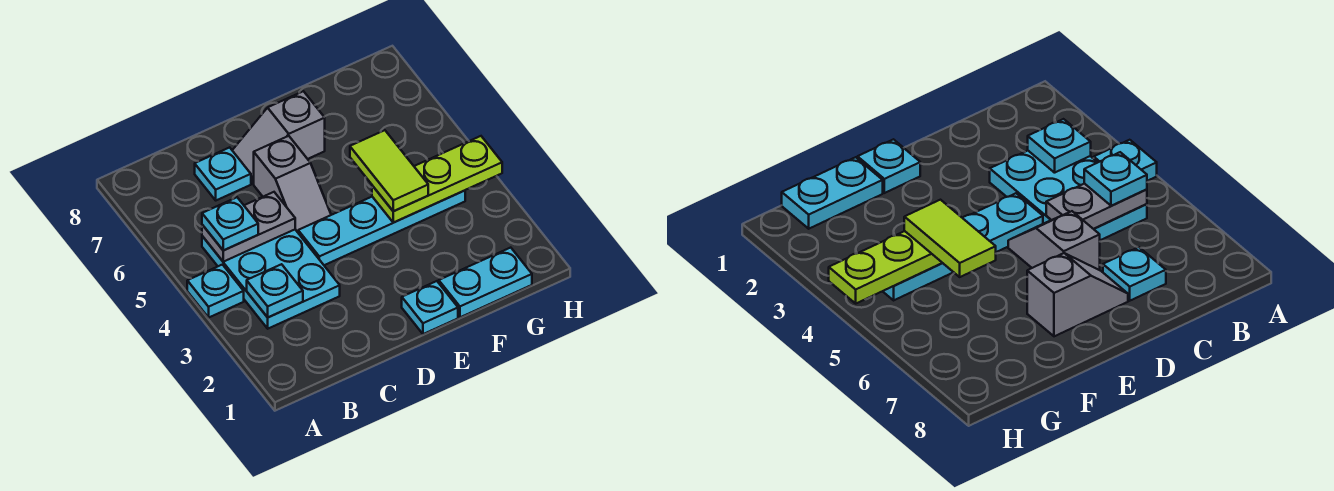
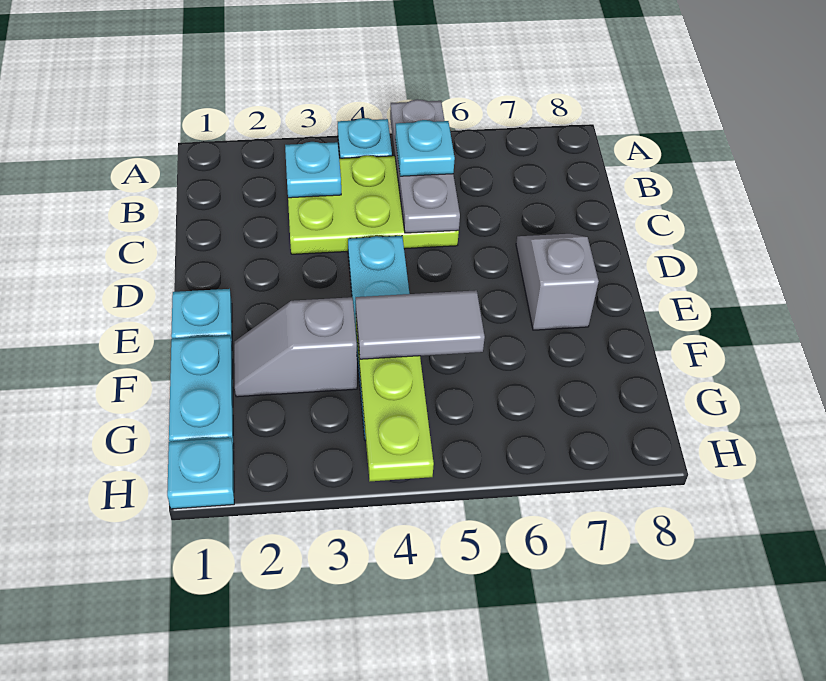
cyan plate B3:C5 level 1 -> lime plate B3:C5 level 1
grey plate B5:C5 level 2 -> grey plate A5:C5 level 2
cyan plate C7 level 1 -> cyan plate H1 level 1
grey slope D5:D6 level 1 top 6 -> grey slope F2:F3 level 1 top 3
lime tile F4:F5 level 3 -> grey tile F4:F5 level 3

